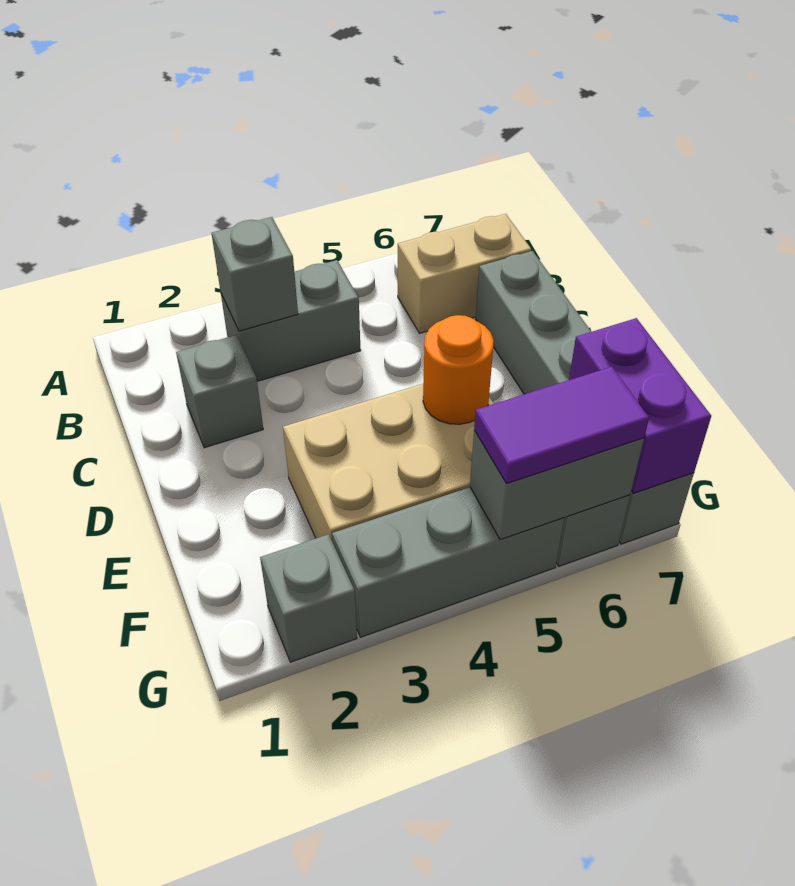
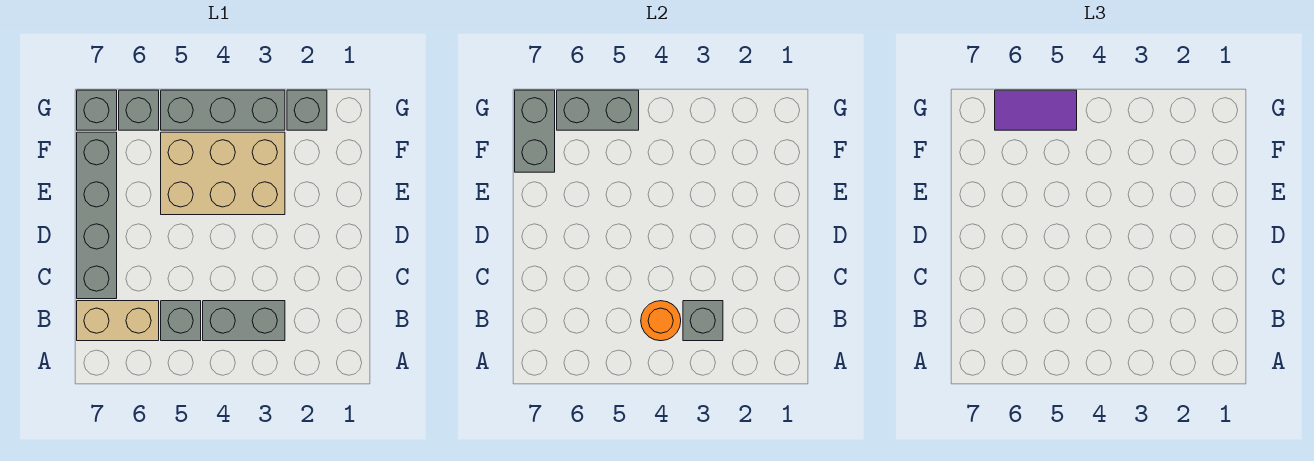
grey brick C2 level 1 -> grey brick B5 level 1
orange round brick E5 level 2 -> orange round brick B4 level 2
purple brick F7:G7 level 2 -> grey brick F7:G7 level 2

